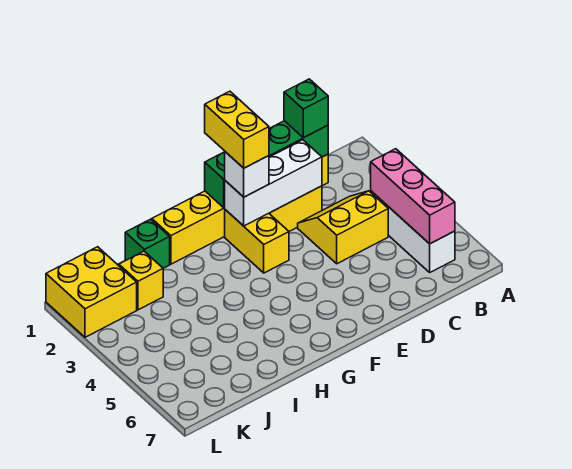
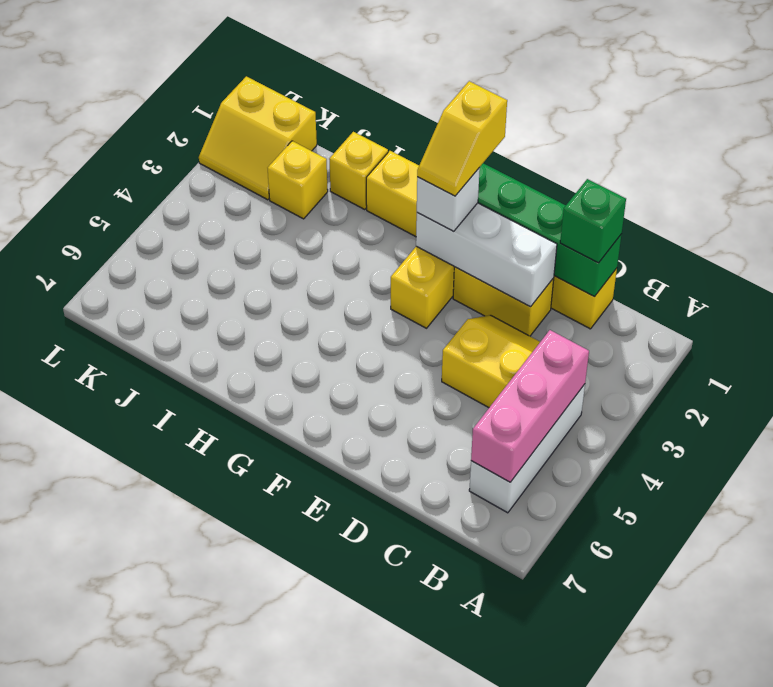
yellow brick F1:F2 level 4 -> yellow slope F1:F2 level 4 top 1
green brick I1 level 1 -> yellow brick I1 level 1
yellow brick K1:L2 level 1 -> yellow slope K1:L2 level 1 top 1

